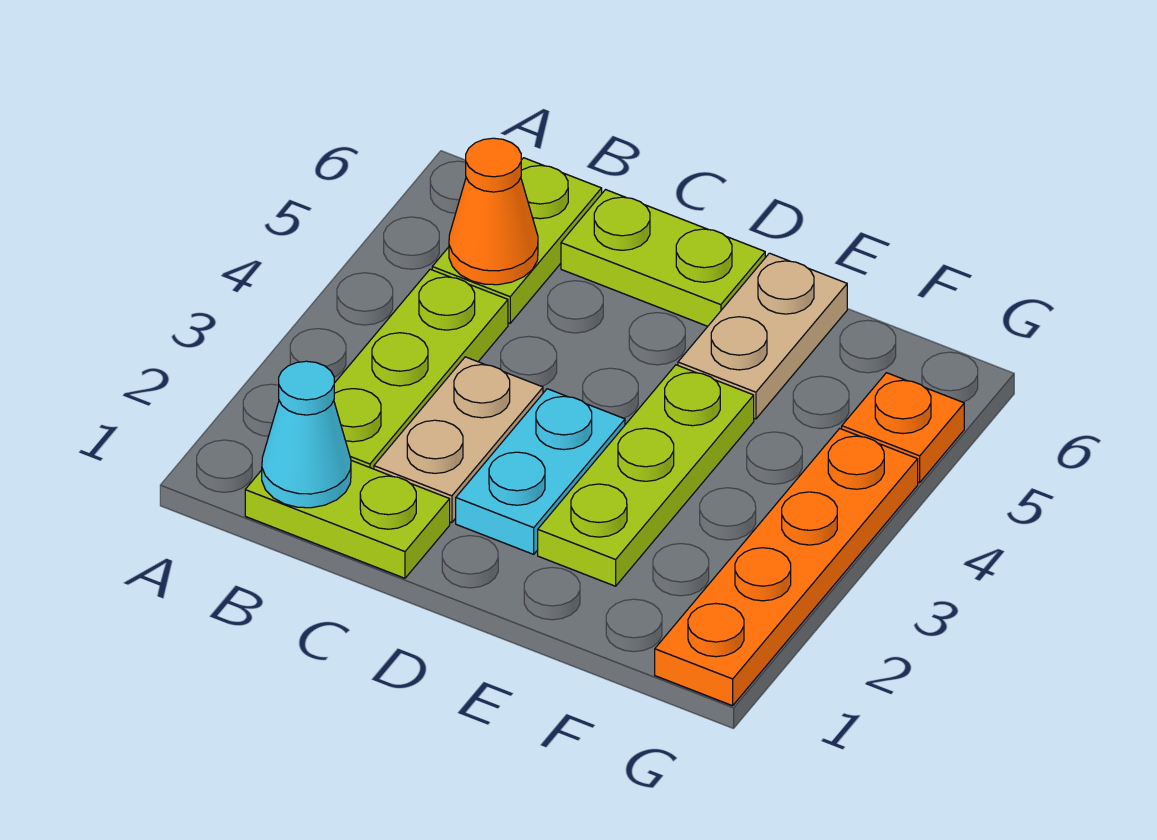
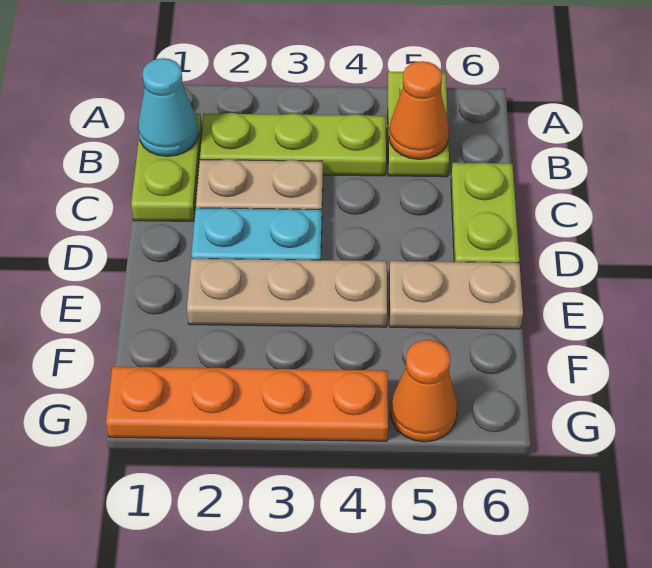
lime plate B5:B6 level 1 -> lime plate A5:B5 level 1
lime plate E2:E4 level 1 -> tan plate E2:E4 level 1
orange plate G5 level 1 -> orange cone G5 level 1

